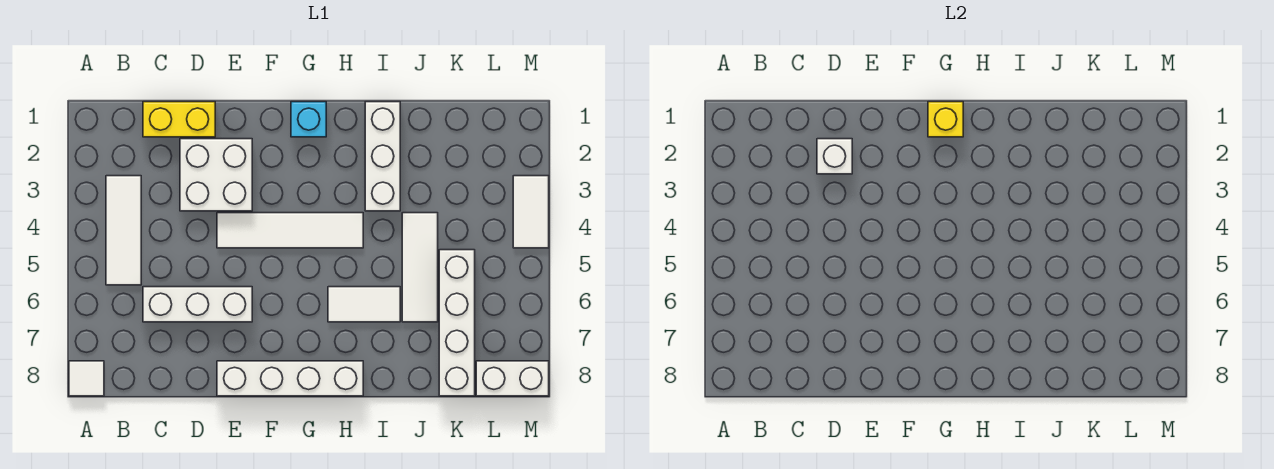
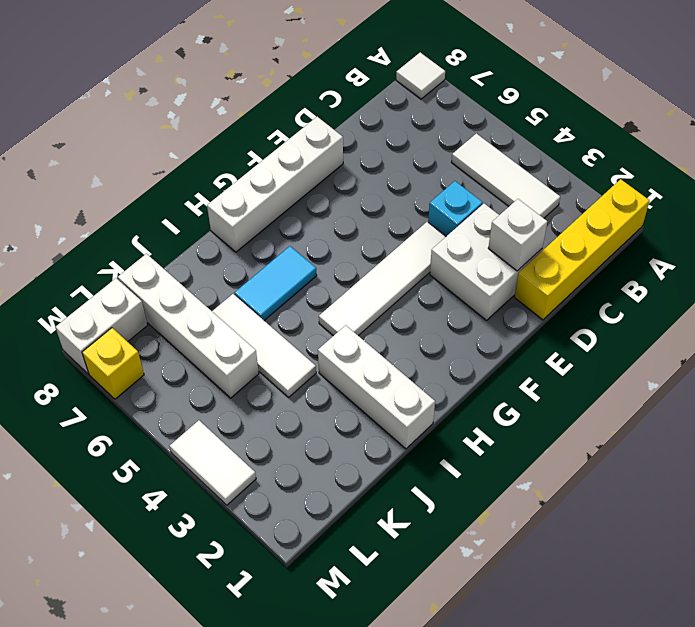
yellow brick C1:D1 level 1 -> yellow brick A1:D1 level 1
white brick C6:E6 level 1 -> none
cyan brick G1 level 1 -> cyan brick D4 level 1
yellow brick G1 level 2 -> yellow brick M7 level 1
white tile H6:I6 level 1 -> cyan tile H6:I6 level 1

